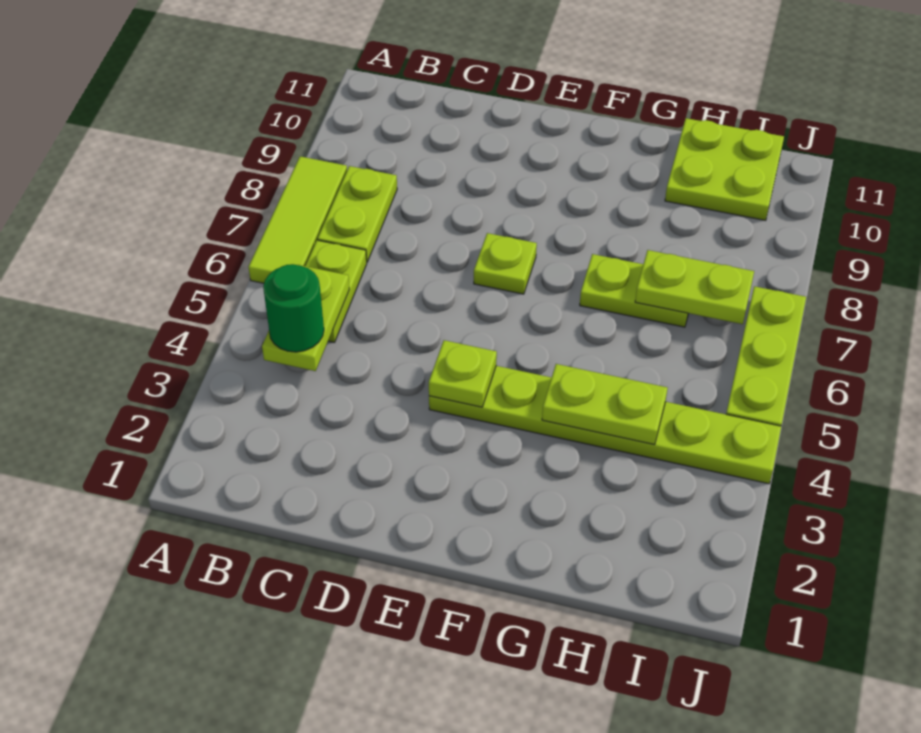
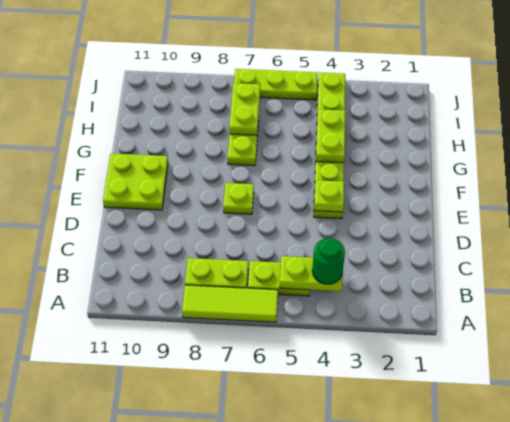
lime plate H10:I11 level 1 -> lime plate E10:F11 level 1

